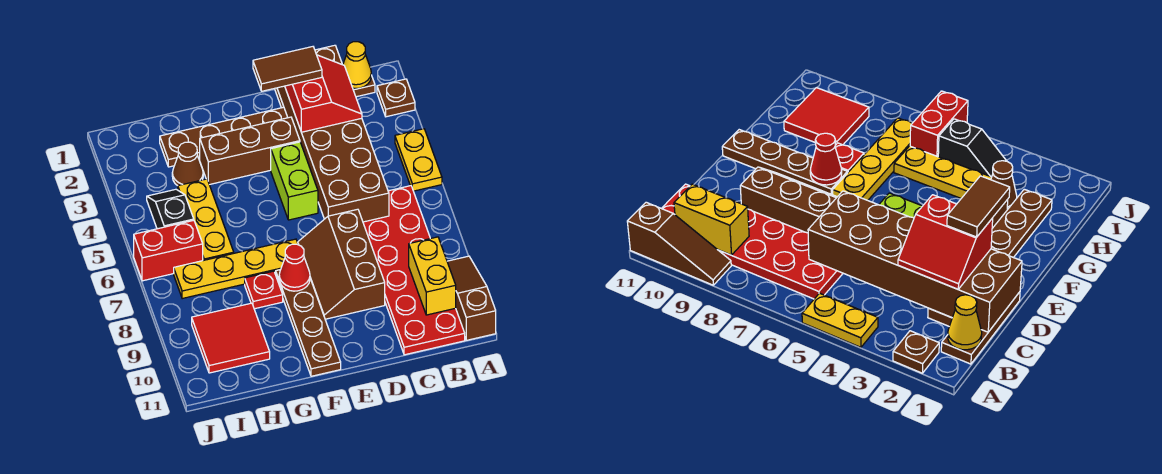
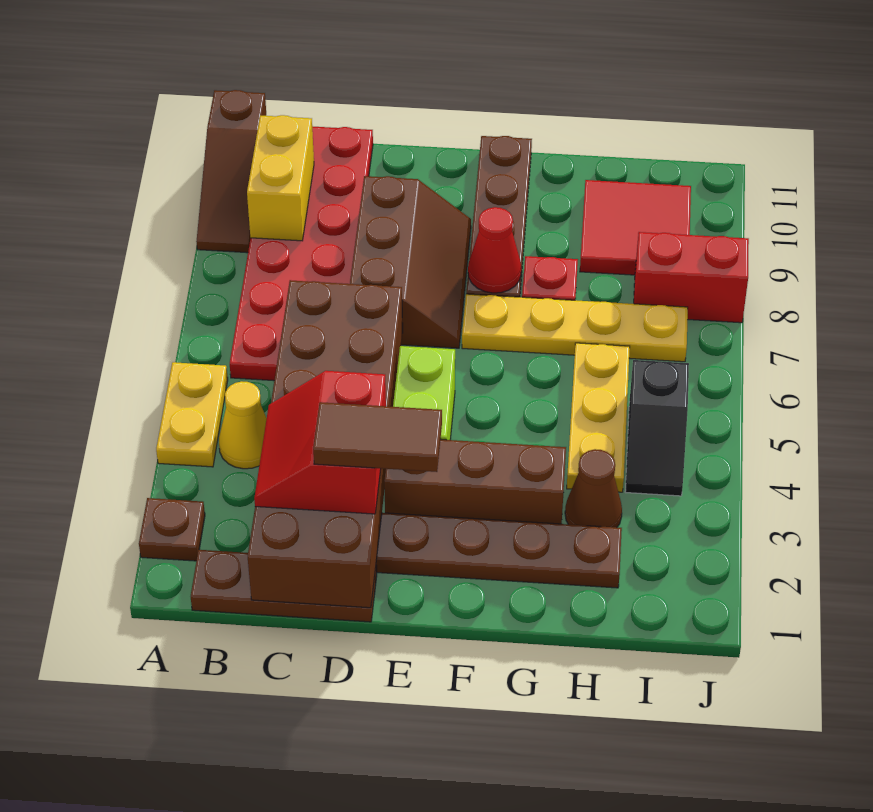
yellow cone B1 level 2 -> yellow cone B4 level 1
red brick I6:J6 level 1 -> red brick I8:J8 level 1

